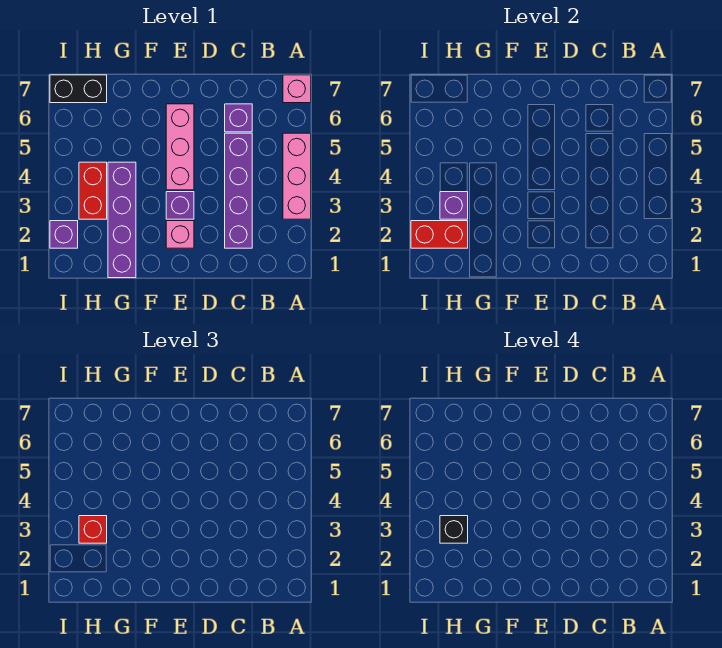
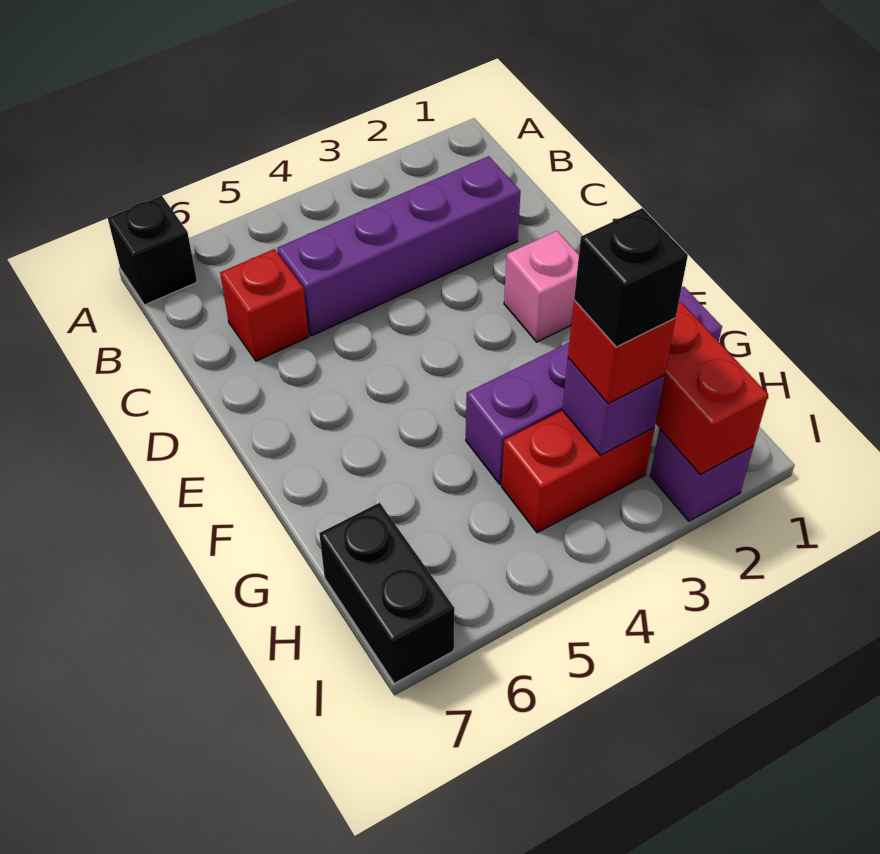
pink brick A3:A5 level 1 -> none
pink brick A7 level 1 -> black brick A7 level 1
purple brick C6 level 1 -> red brick C6 level 1
purple brick E3 level 1 -> none
pink brick E4:E6 level 1 -> none

